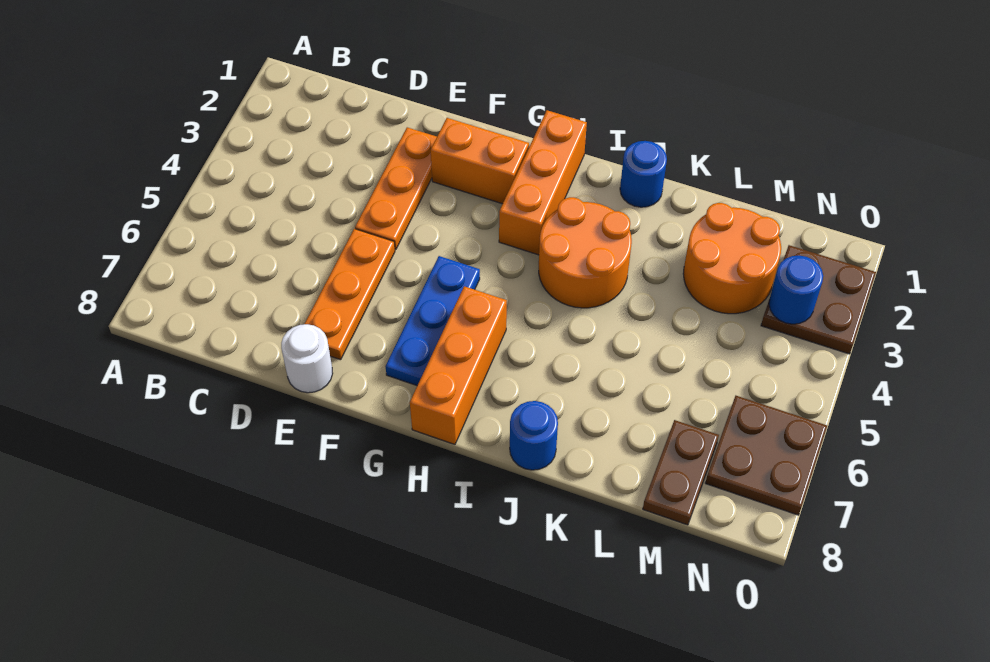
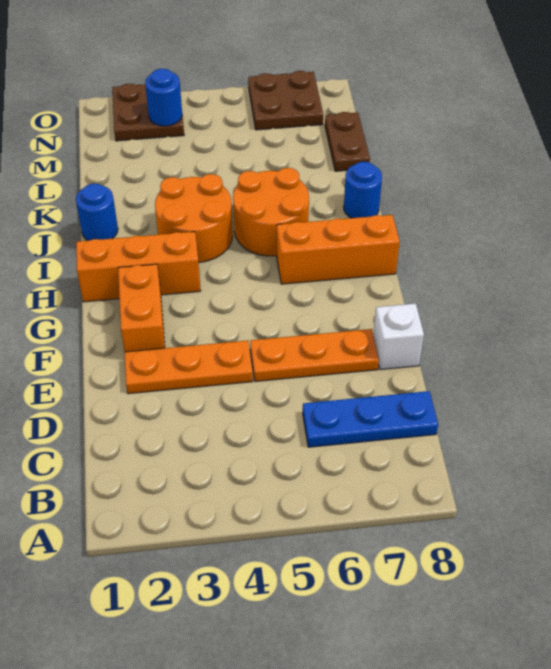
white round brick E8 level 1 -> white brick E8 level 1
blue plate G5:G7 level 1 -> blue plate C6:C8 level 1
orange round brick L2:M3 level 1 -> orange round brick I5:J6 level 1
brown plate M7:M8 level 1 -> brown plate L8:M8 level 1

